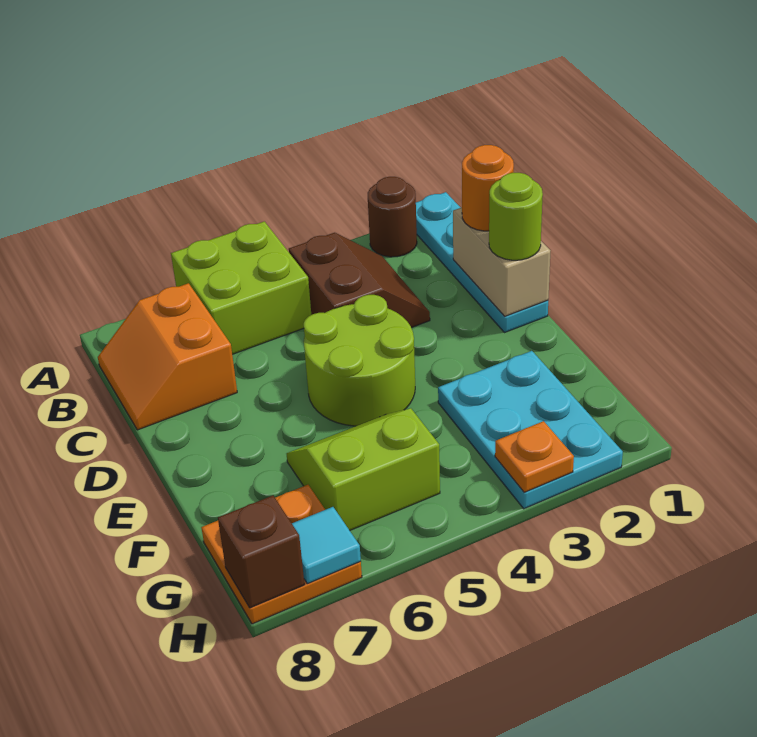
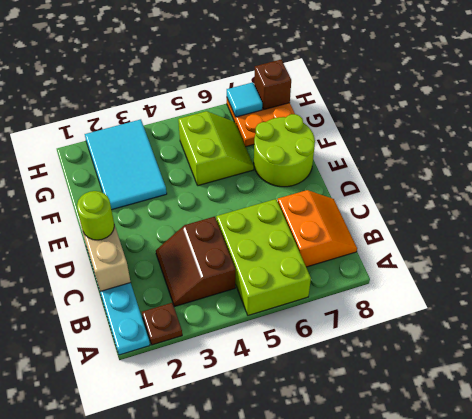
brown round brick A2 level 1 -> brown plate A2 level 1
lime brick A5:B6 level 1 -> lime brick A5:C6 level 1
orange round brick C1 level 3 -> none
lime round brick D4:E5 level 1 -> lime round brick E7:F8 level 1
cyan plate F2:H3 level 1 -> cyan tile F2:H3 level 1
lime slope F5:G6 level 1 top G -> lime slope F5:G6 level 1 top 5
orange plate H3 level 2 -> none

